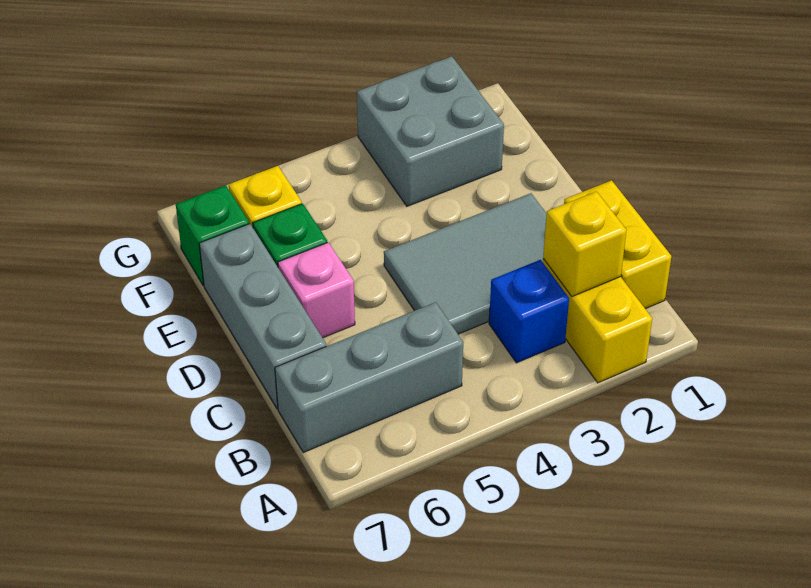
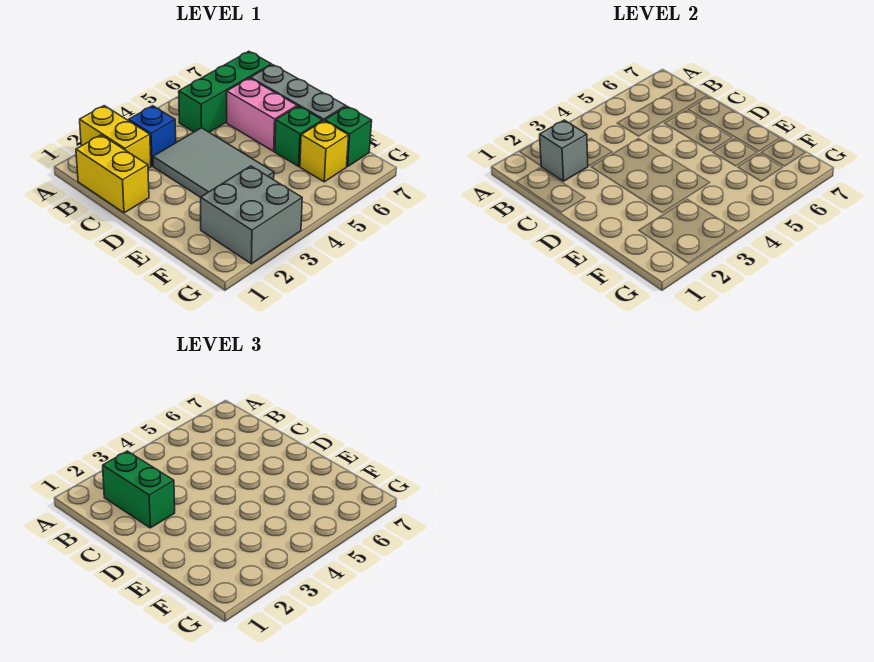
yellow brick B2 level 2 -> grey brick B2 level 2
none -> green brick B2:C2 level 3
grey brick B5:B7 level 1 -> green brick B5:B7 level 1
grey tile C2:D4 level 1 -> grey tile C3:E4 level 1
pink brick D6 level 1 -> pink brick C6:D6 level 1

